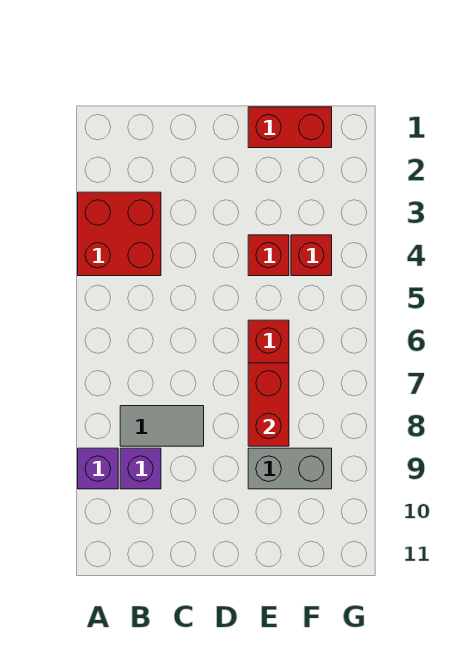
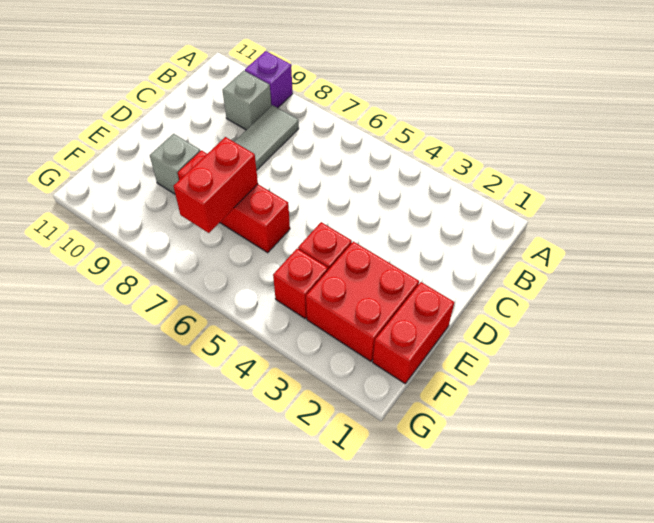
red brick A3:B4 level 1 -> red brick E2:F3 level 1
purple brick B9 level 1 -> grey brick B9 level 1
red brick E7:E8 level 2 -> red brick E7:F7 level 2
grey brick E9:F9 level 1 -> grey brick E9 level 1

